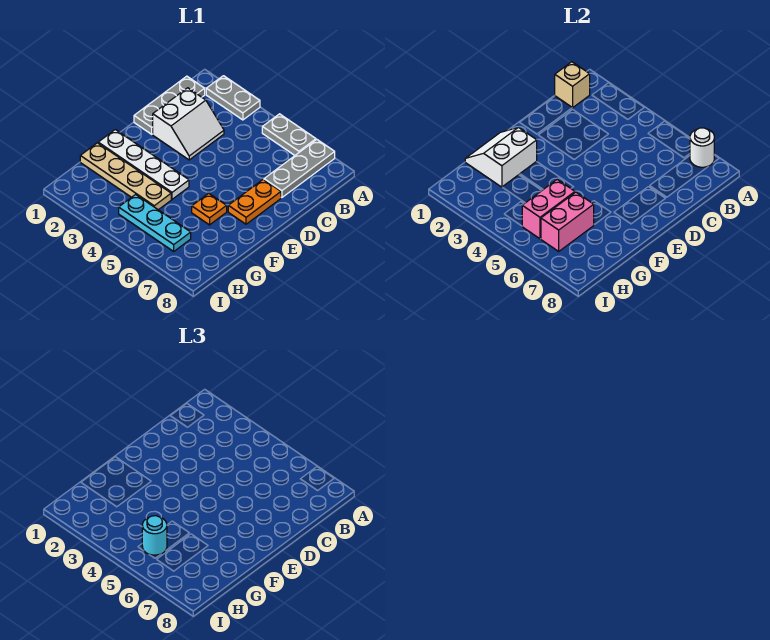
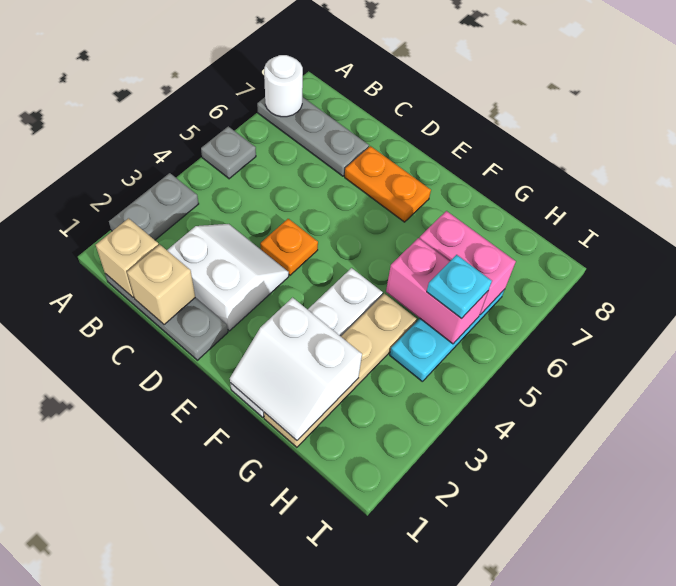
grey plate A5:A6 level 1 -> grey plate A5 level 1
none -> tan brick C1 level 2
orange plate F6 level 1 -> orange plate D4 level 1
cyan round brick H5 level 3 -> cyan plate H5 level 3

